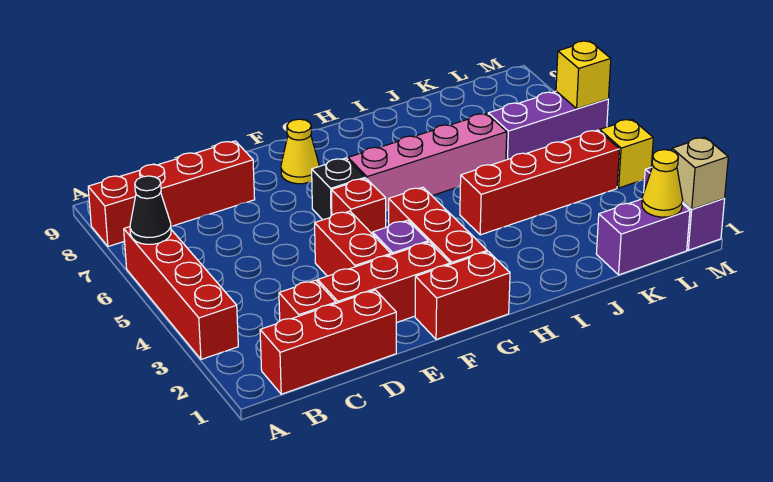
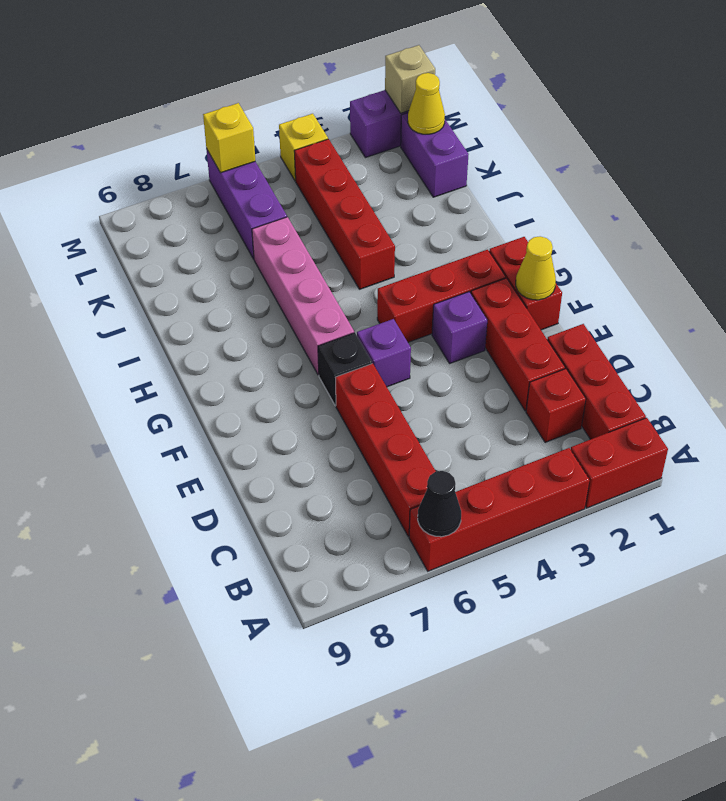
red brick A8:D8 level 1 -> red brick B6:E6 level 1
red brick E3:E4 level 1 -> red brick A1:A2 level 1
red brick F5 level 1 -> purple brick F5 level 1
yellow cone F8 level 1 -> yellow cone F1 level 2

